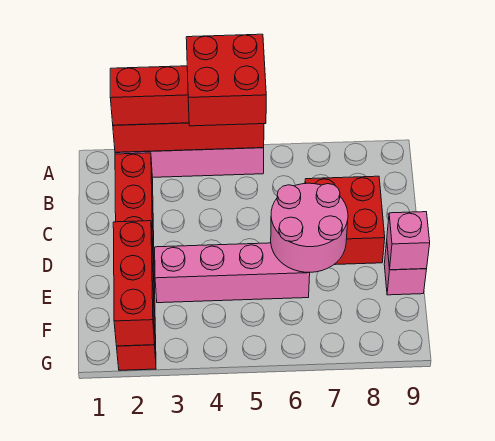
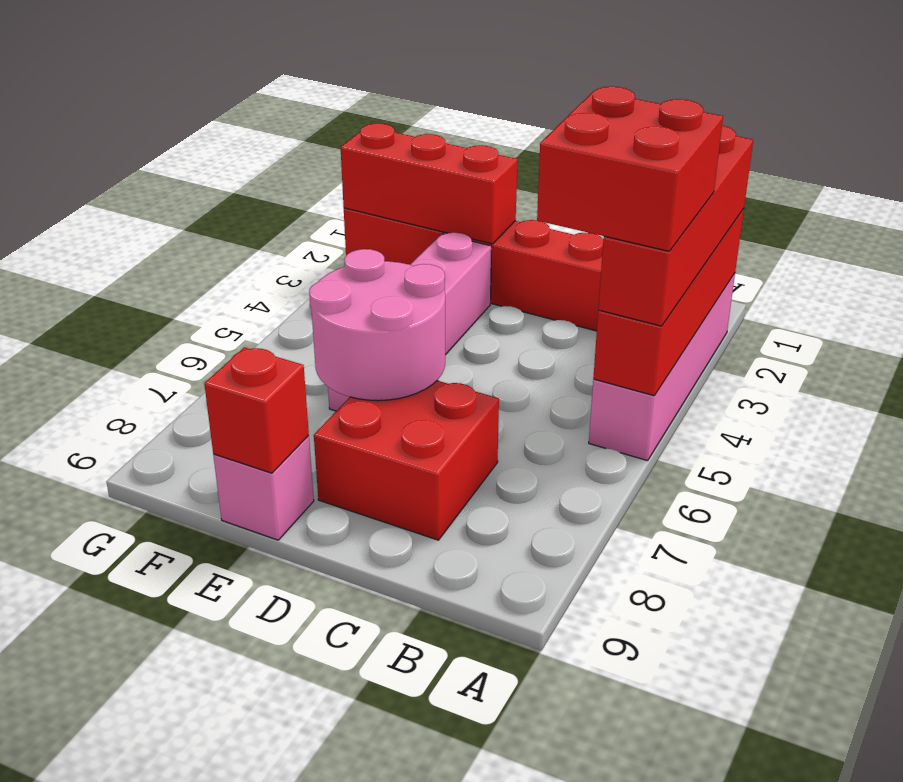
pink brick E9 level 2 -> red brick E9 level 2

